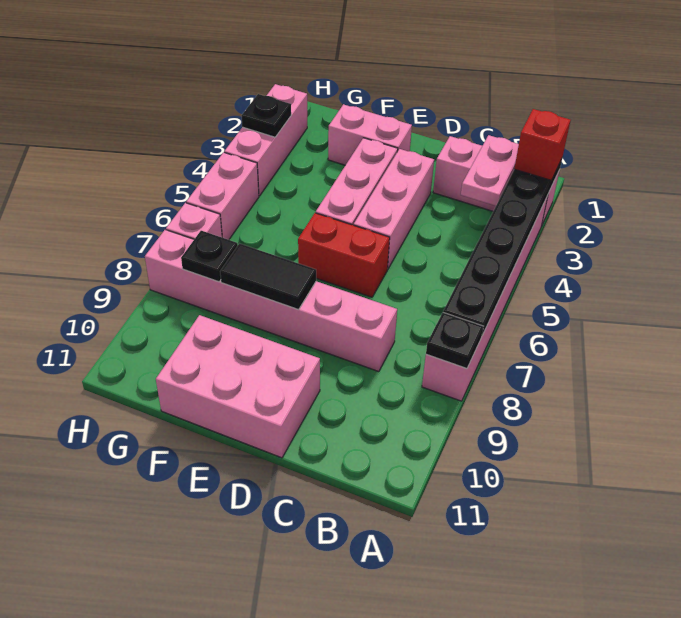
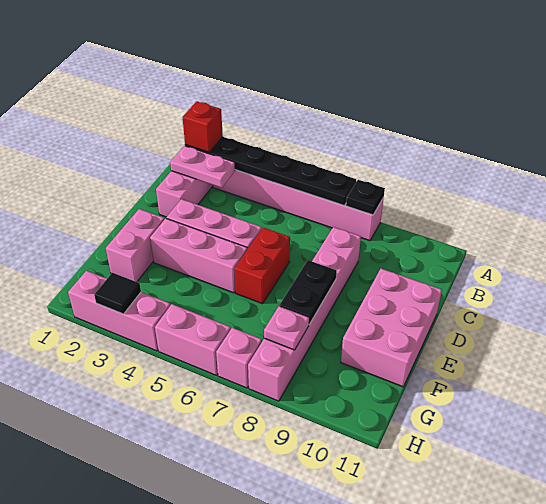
black tile E8:F8 level 2 -> black plate E8:F8 level 2
black plate G8 level 2 -> pink plate G8 level 2
black plate H3 level 2 -> black tile H3 level 2

